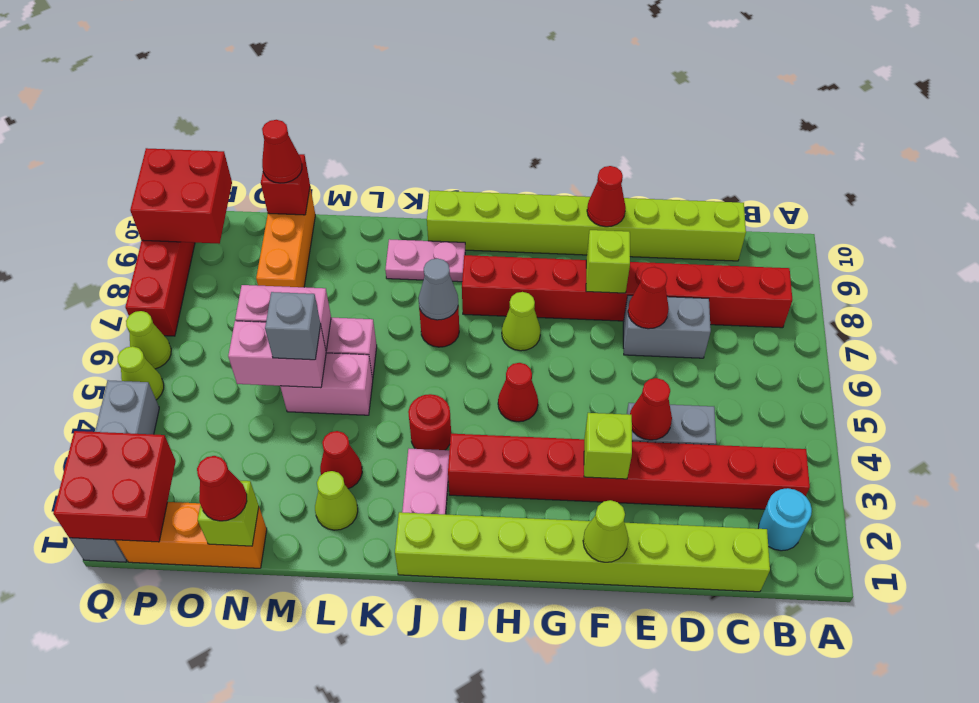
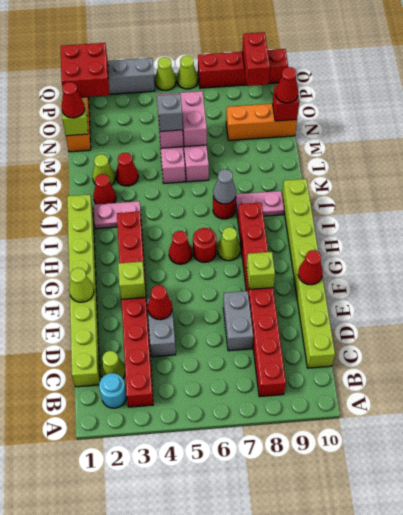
none -> lime cone C2 level 1
red cone E7 level 2 -> red cone K2 level 1
red round brick J4 level 1 -> red round brick H6 level 1
pink plate J9:K9 level 1 -> pink plate J8:J9 level 1
red brick P9:Q10 level 2 -> red brick P9:Q9 level 2

